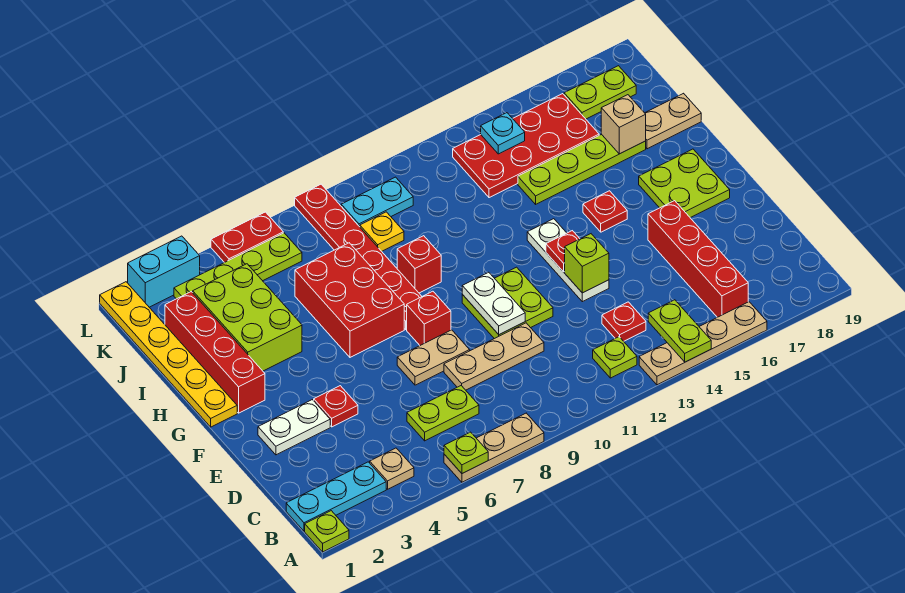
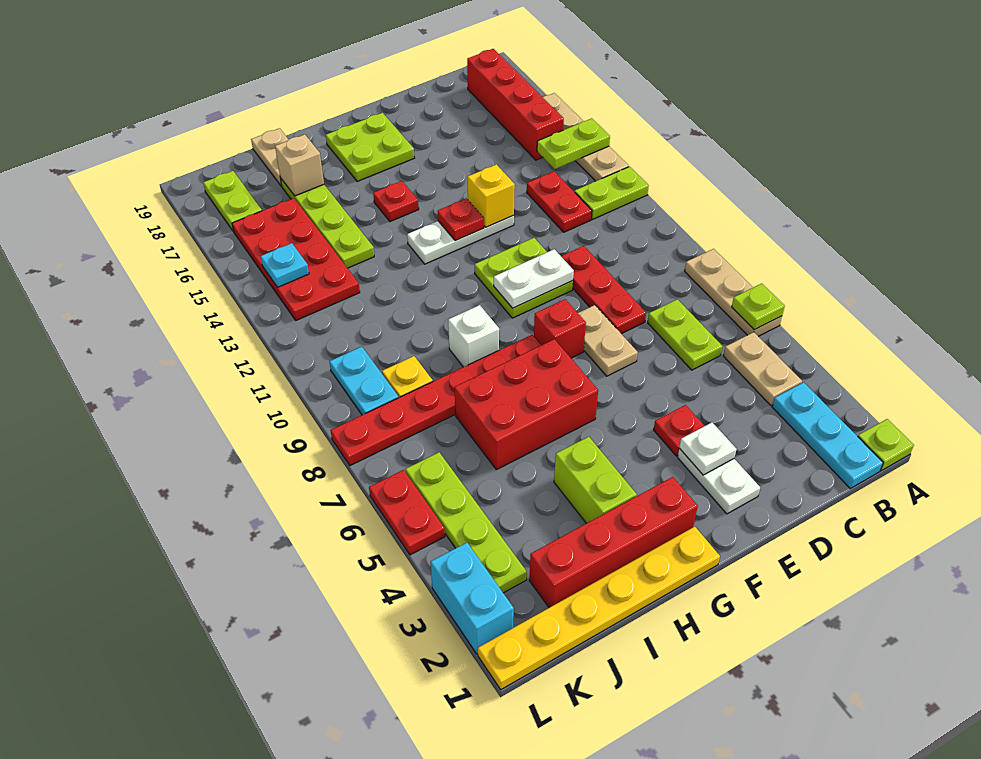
tan plate B4 level 1 -> tan plate B4:B5 level 1
lime plate B12 level 1 -> lime plate A12:B12 level 1
red brick B16:E16 level 1 -> red brick B15:B18 level 1
red plate C13 level 1 -> red plate C12:C13 level 1
tan plate D8:D10 level 1 -> red plate D8:D10 level 1
none -> white plate E3 level 2
lime brick E13 level 2 -> yellow brick E13 level 2
lime brick H3:J4 level 1 -> lime brick H3:H4 level 1
red brick H9 level 1 -> white brick H9 level 1

